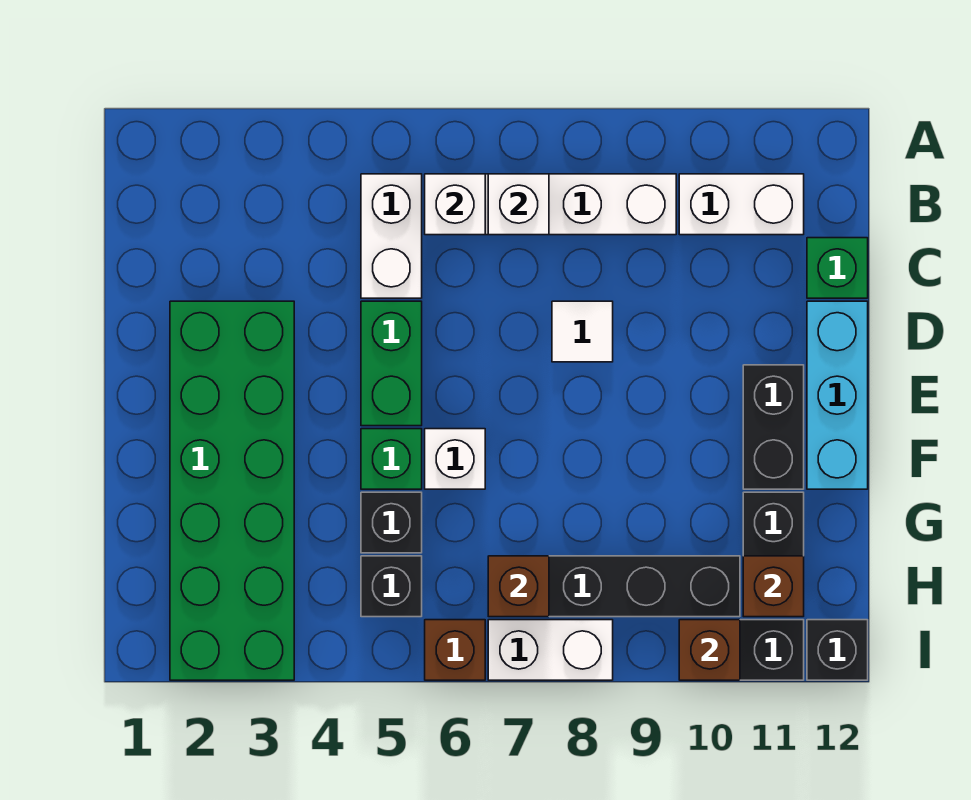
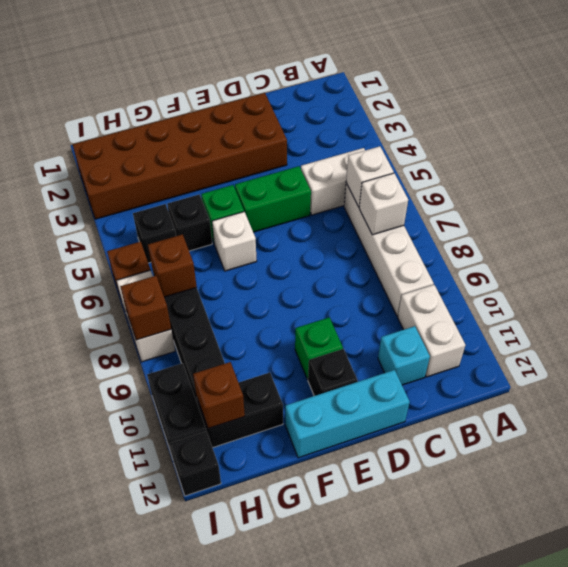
none -> cyan brick C11 level 1
green brick C12 level 1 -> green brick E10 level 1
green brick D2:I3 level 1 -> brown brick D2:I3 level 1
white tile D8 level 1 -> none
black brick E11:F11 level 1 -> black brick E11 level 1
brown brick I10 level 2 -> brown brick I8 level 2

